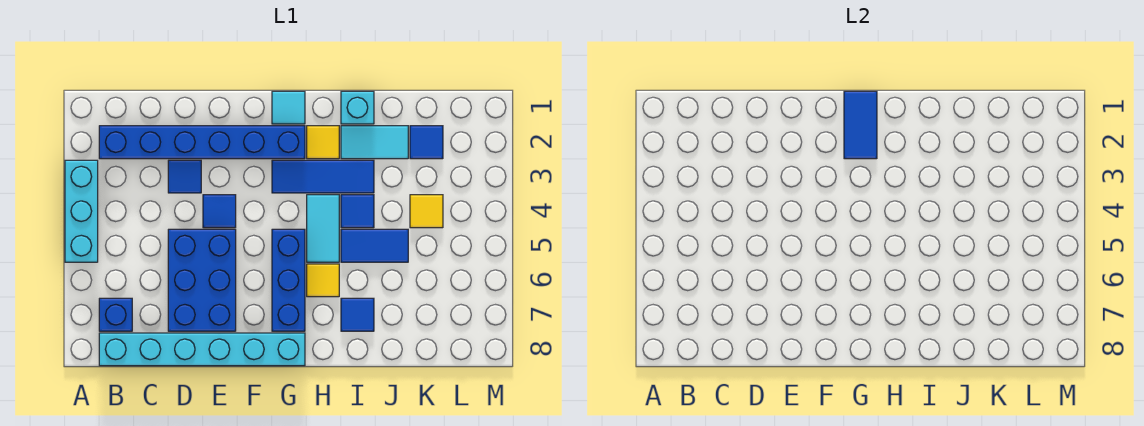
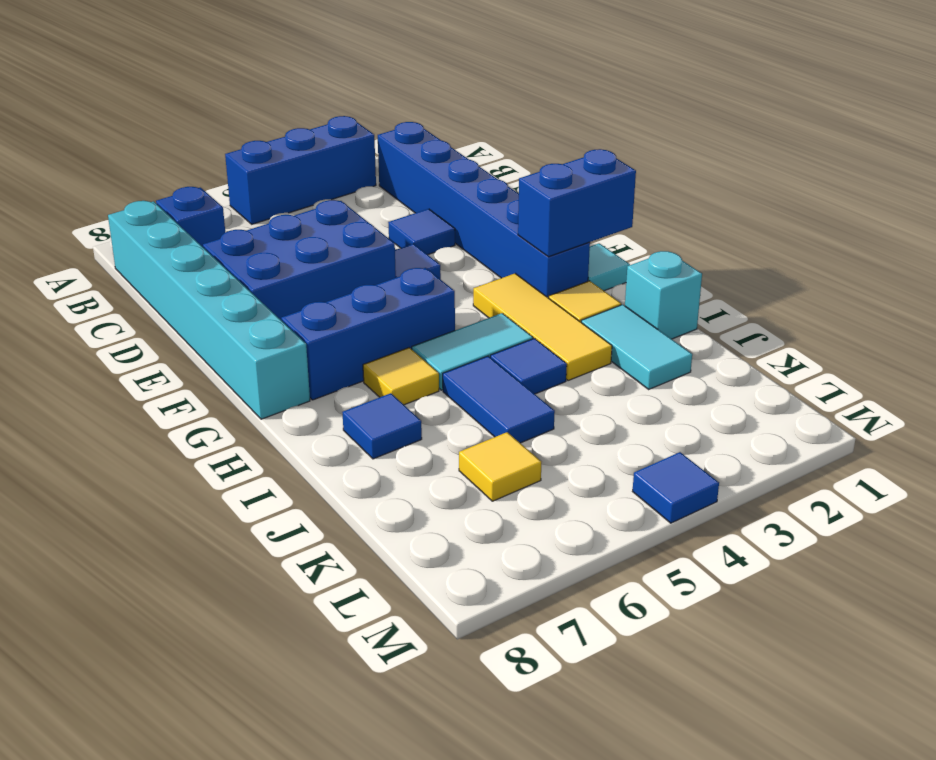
cyan brick A3:A5 level 1 -> blue brick A3:A5 level 1
blue tile G1:G2 level 2 -> blue brick G1:G2 level 2
blue tile G3:I3 level 1 -> yellow tile G3:I3 level 1
blue tile K2 level 1 -> blue tile M4 level 1
yellow tile K4 level 1 -> yellow tile K6 level 1

